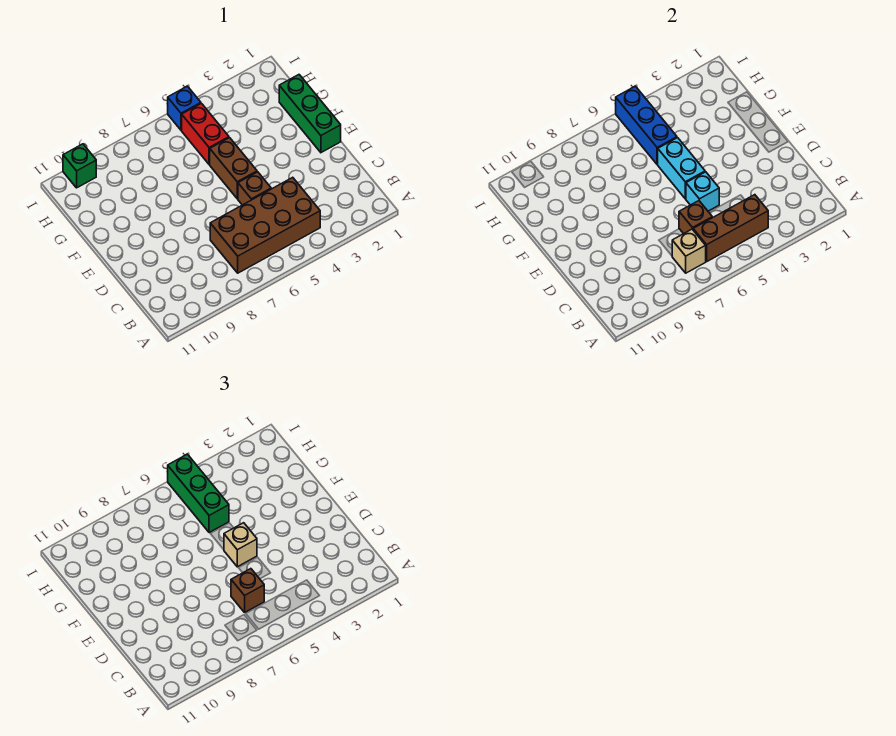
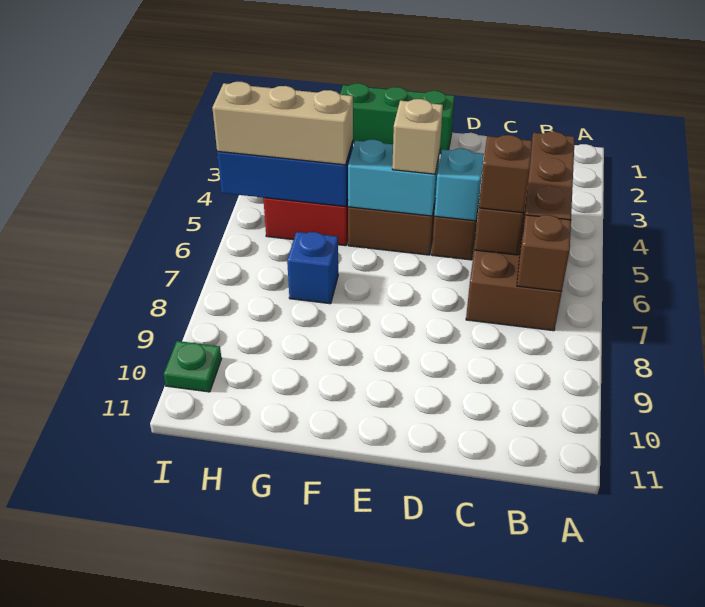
tan brick B7 level 2 -> brown brick B7 level 2
green brick G5:I5 level 3 -> tan brick G5:I5 level 3
blue brick I5 level 1 -> blue brick G7 level 1
green brick I10 level 1 -> green plate I10 level 1

